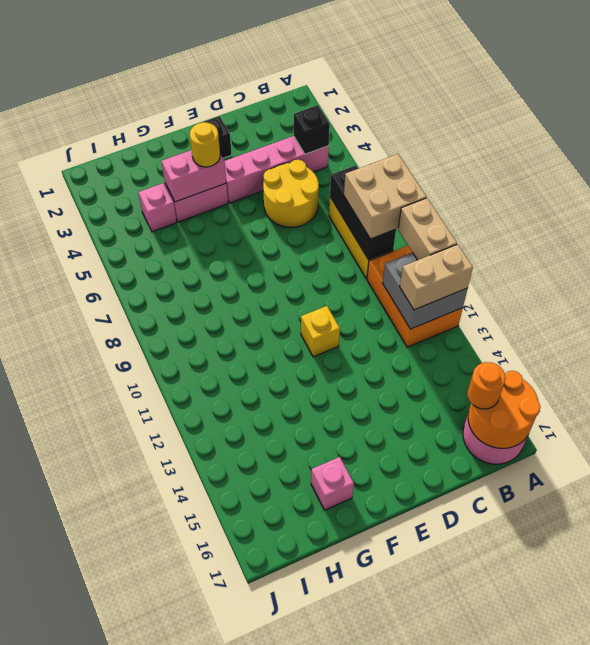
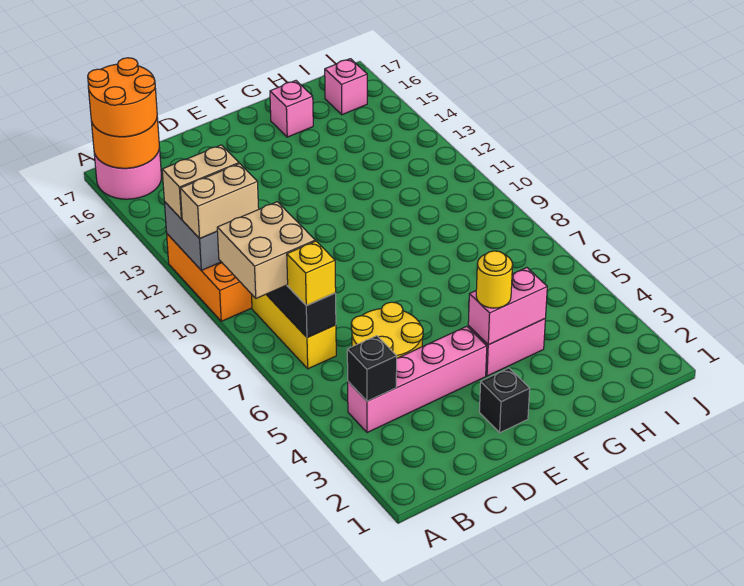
tan brick A10:A11 level 3 -> tan brick A11:B11 level 3
orange round brick B16 level 3 -> orange round brick A16:B17 level 3
yellow brick E11 level 1 -> yellow brick B7 level 3
pink brick H4 level 1 -> pink brick I16 level 1

